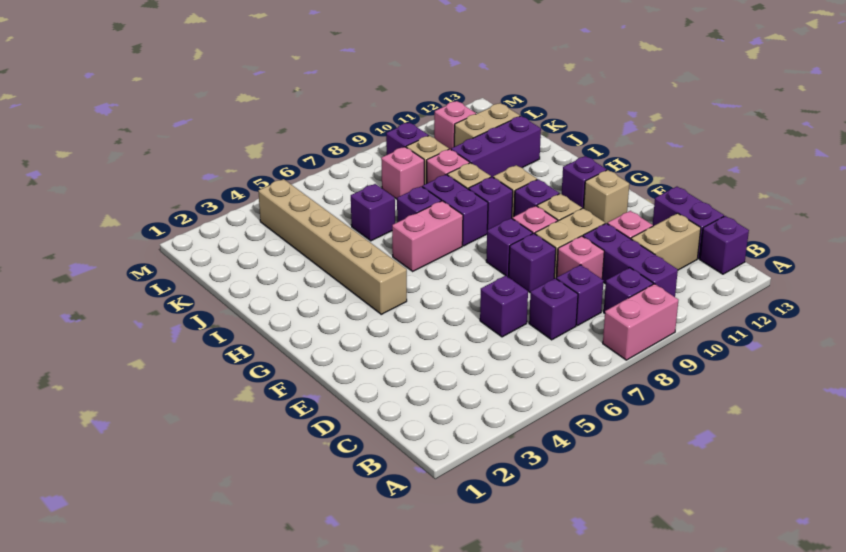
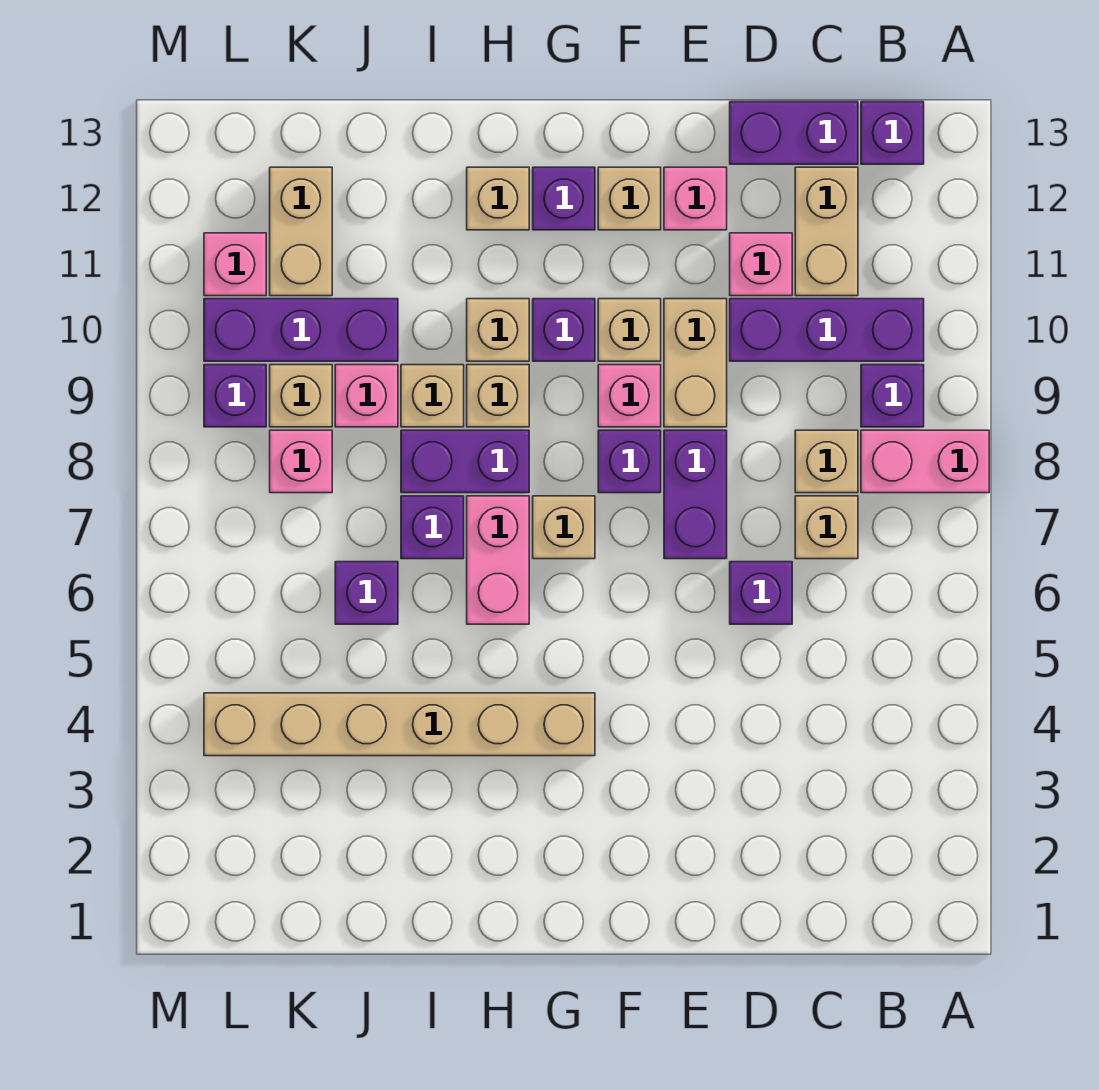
pink brick A8:A9 level 1 -> pink brick A8:B8 level 1
purple brick C7 level 1 -> tan brick C7 level 1
purple brick C8 level 1 -> tan brick C8 level 1
pink brick D9 level 1 -> pink brick E12 level 1
purple brick E8 level 1 -> purple brick E7:E8 level 1
none -> tan brick G7 level 1
purple brick H9 level 1 -> tan brick H9 level 1
none -> tan brick H12 level 1
purple brick J10:J12 level 1 -> purple brick J10:L10 level 1

